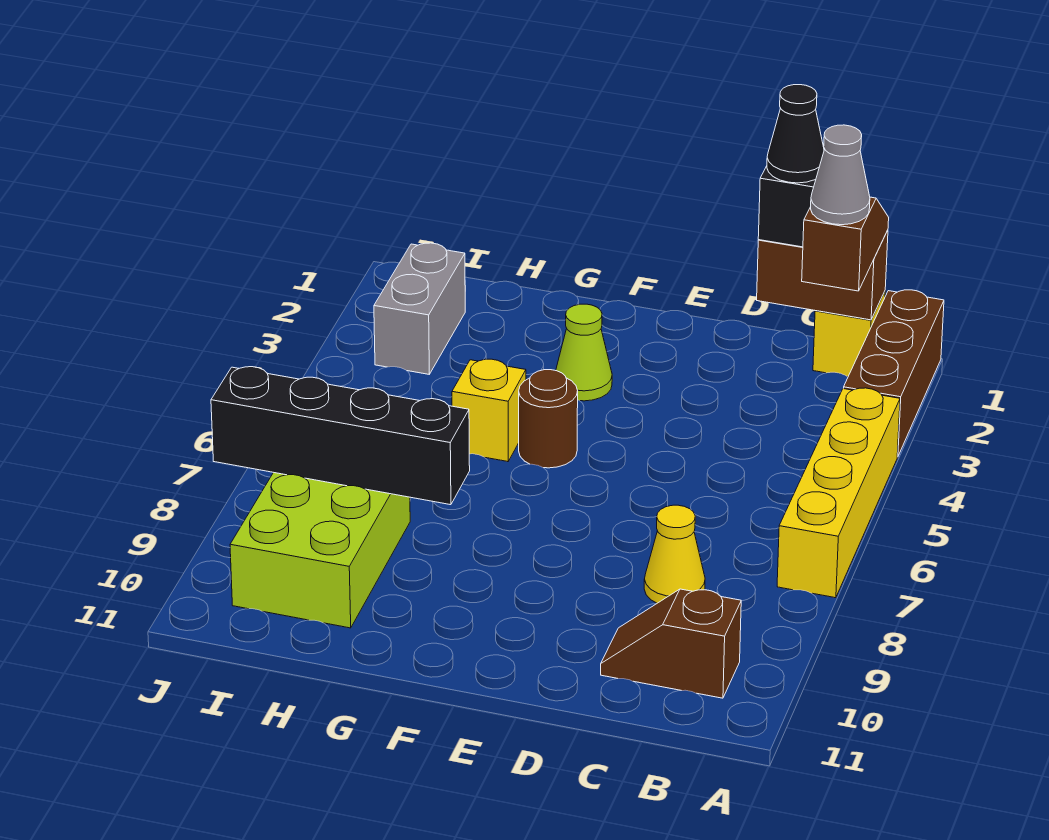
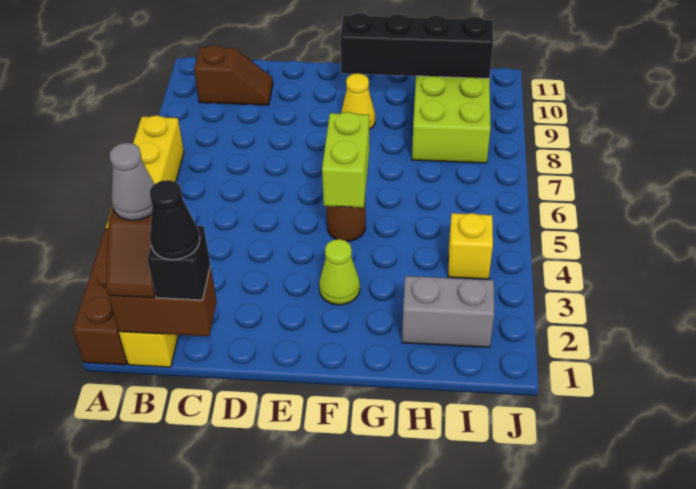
yellow cone C8 level 1 -> yellow cone F9 level 1
none -> lime brick F5:F6 level 2
yellow brick G5 level 1 -> yellow brick I4 level 1
black brick G8:J8 level 2 -> black brick F10:I10 level 2
grey brick I2:I3 level 1 -> grey brick H2:I2 level 1

